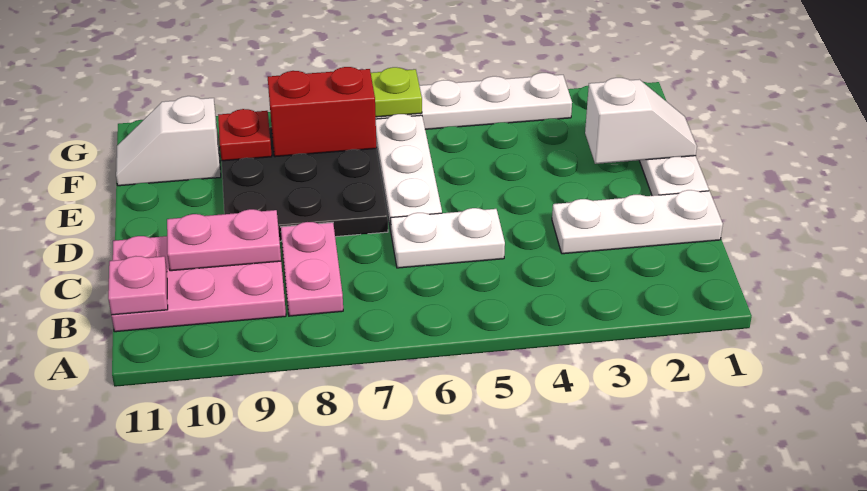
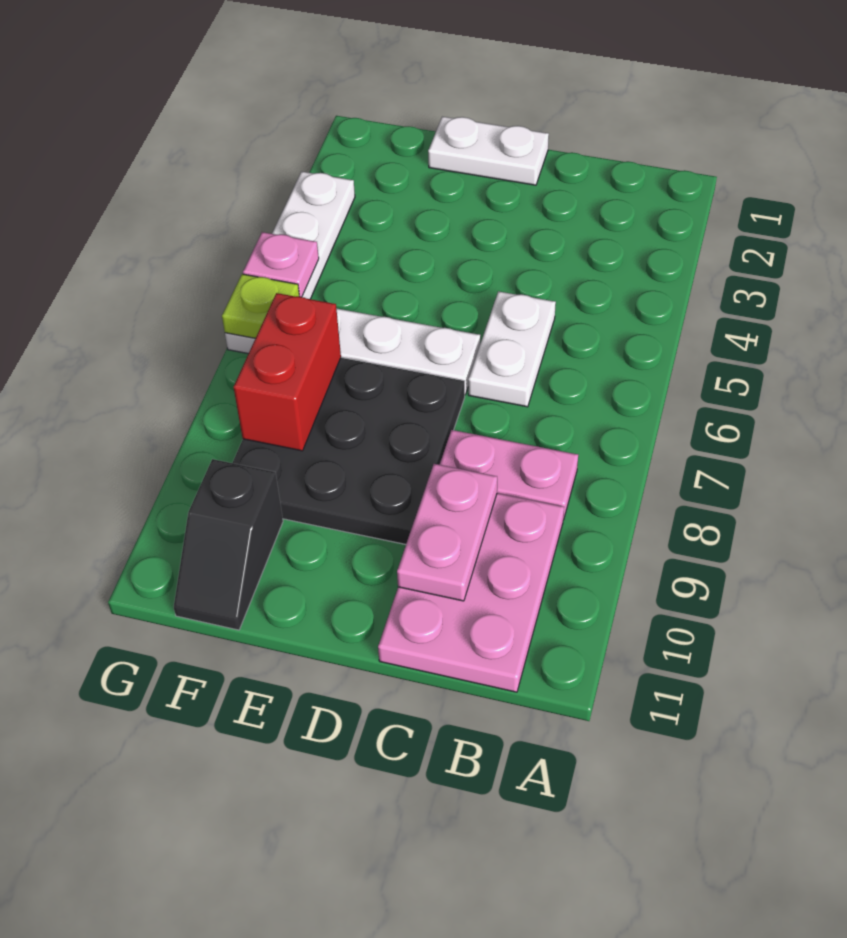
pink plate B11 level 2 -> pink plate G5 level 2
white plate C1:C3 level 1 -> none
white slope E1:E2 level 2 top 2 -> none
red plate F9 level 2 -> none
white slope F10:F11 level 1 top 10 -> black slope F10:F11 level 1 top 10

